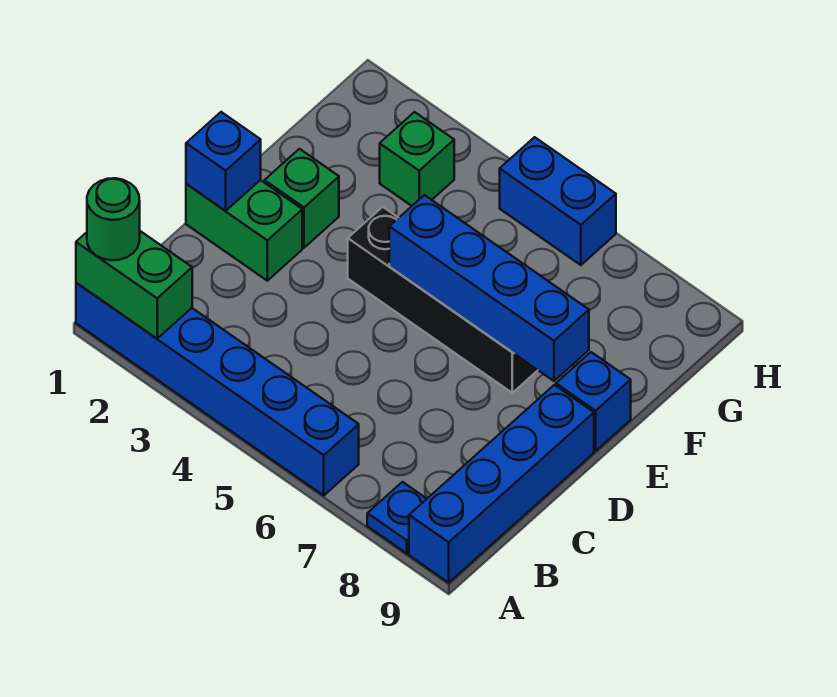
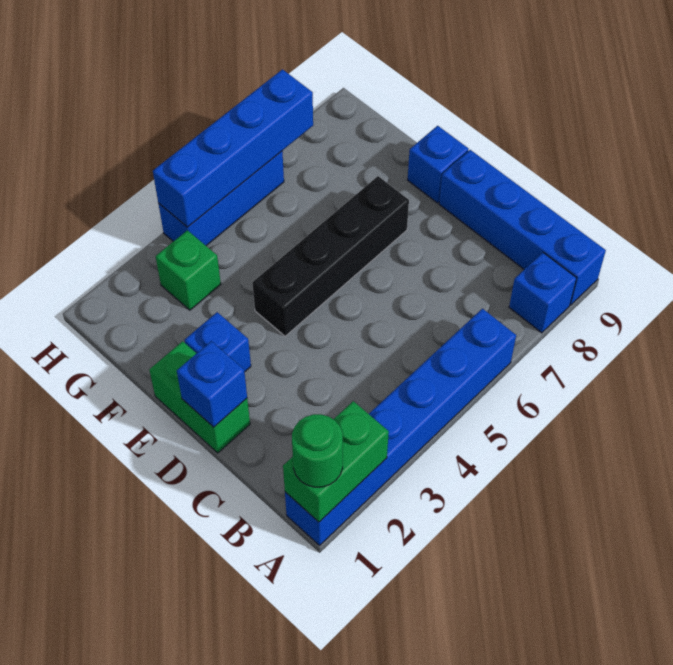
blue plate A8 level 1 -> blue brick A8 level 1
green brick D1:D2 level 1 -> green brick D1:E1 level 1
green brick E2 level 1 -> blue brick E2 level 1
blue brick E5:E8 level 2 -> blue brick H4:H7 level 2
blue brick H5:H6 level 1 -> blue brick H4:H6 level 1

